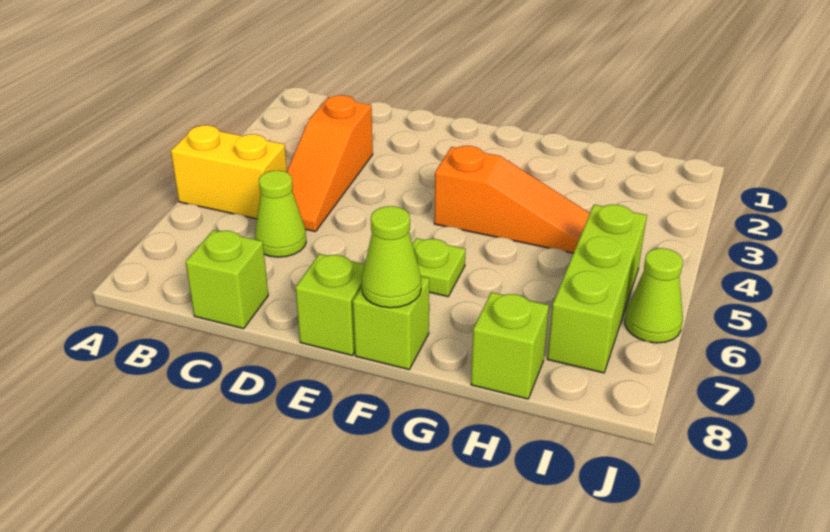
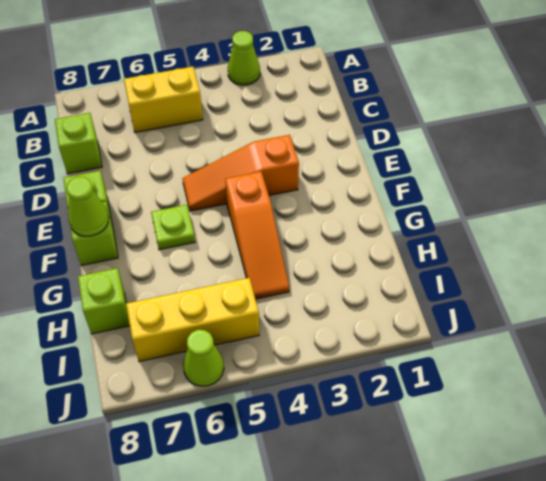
yellow brick A5:B5 level 1 -> yellow brick B5:B6 level 1
orange slope C3:C5 level 1 top 3 -> orange slope E3:E5 level 1 top 3
lime cone C6 level 1 -> lime cone A3 level 1
lime brick I5:I7 level 1 -> yellow brick I5:I7 level 1

